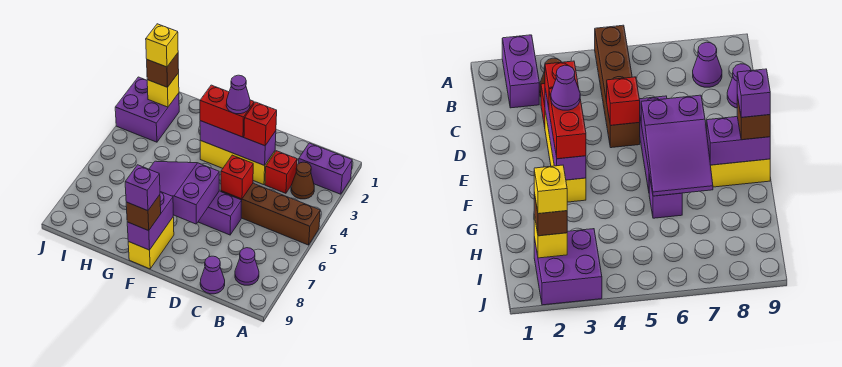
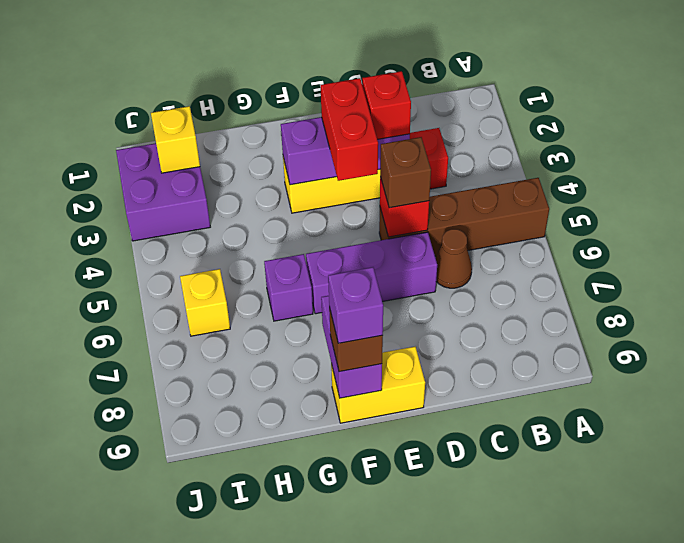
purple brick A2:B2 level 1 -> none
brown cone B3 level 1 -> brown cone C6 level 1
purple cone B8 level 1 -> none
purple cone C9 level 1 -> none
red brick E3:F3 level 3 -> red brick E3:E4 level 3
purple cone E3 level 4 -> none
purple slope E6:G7 level 2 top E -> none
yellow brick F8:F9 level 1 -> yellow brick E9:F9 level 1
brown brick I2 level 3 -> brown brick D5 level 3
yellow brick I2 level 4 -> yellow brick I6 level 1

